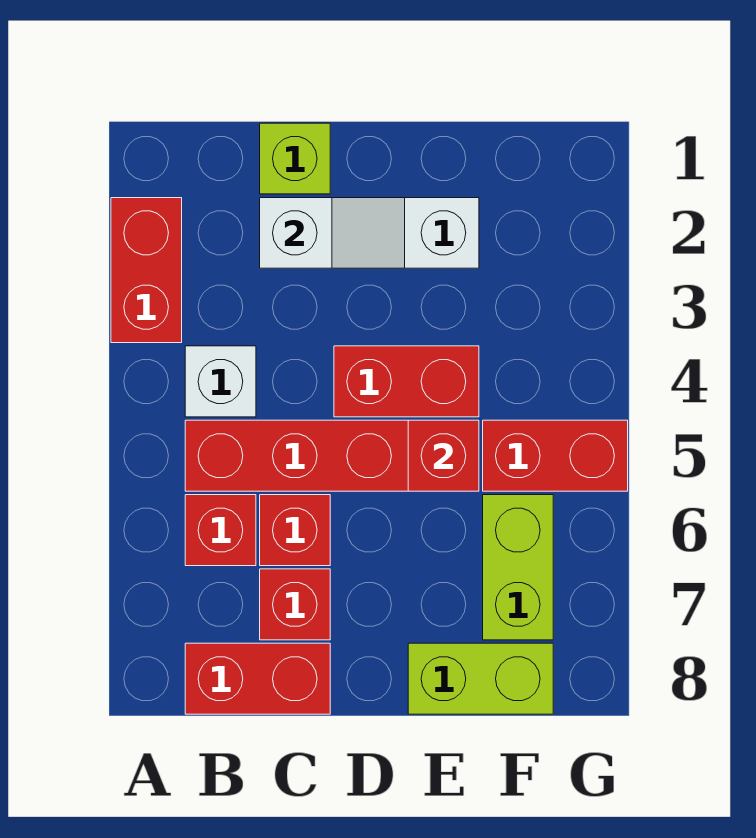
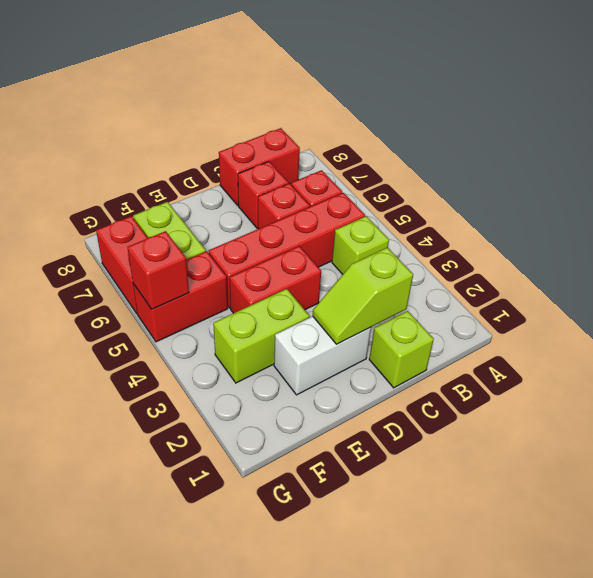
red brick A2:A3 level 1 -> red brick G6:G7 level 1
white brick B4 level 1 -> lime brick B4 level 1
white slope C2:D2 level 2 top C -> lime slope C2:D2 level 2 top C
red brick E5 level 2 -> red brick G5 level 2
lime brick E8:F8 level 1 -> lime brick E3:F3 level 1

